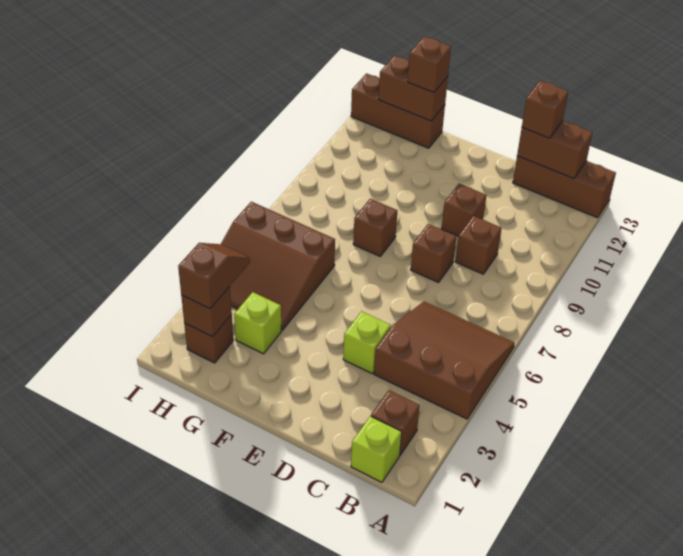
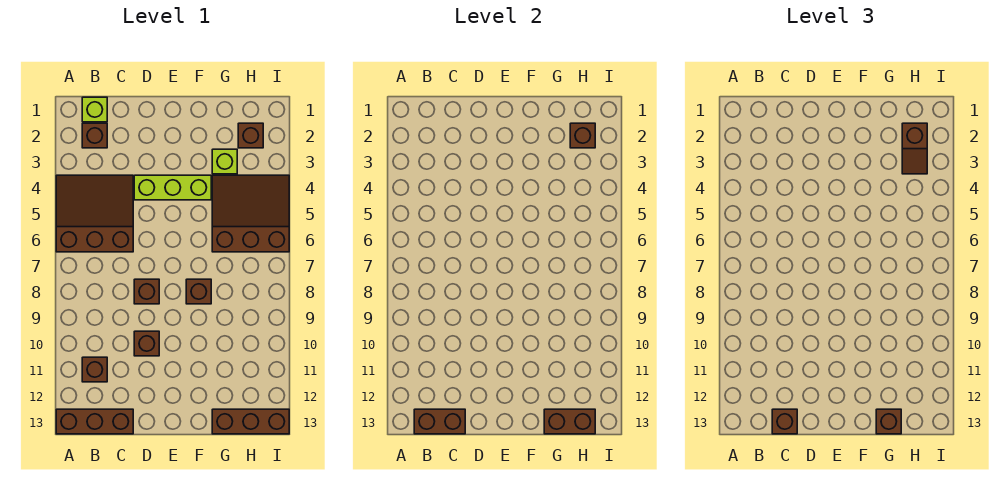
brown slope A4:C6 level 1 top 4 -> brown slope A4:C6 level 1 top 6
brown brick C9 level 1 -> brown brick B11 level 1
lime brick D4 level 1 -> lime brick D4:F4 level 1

